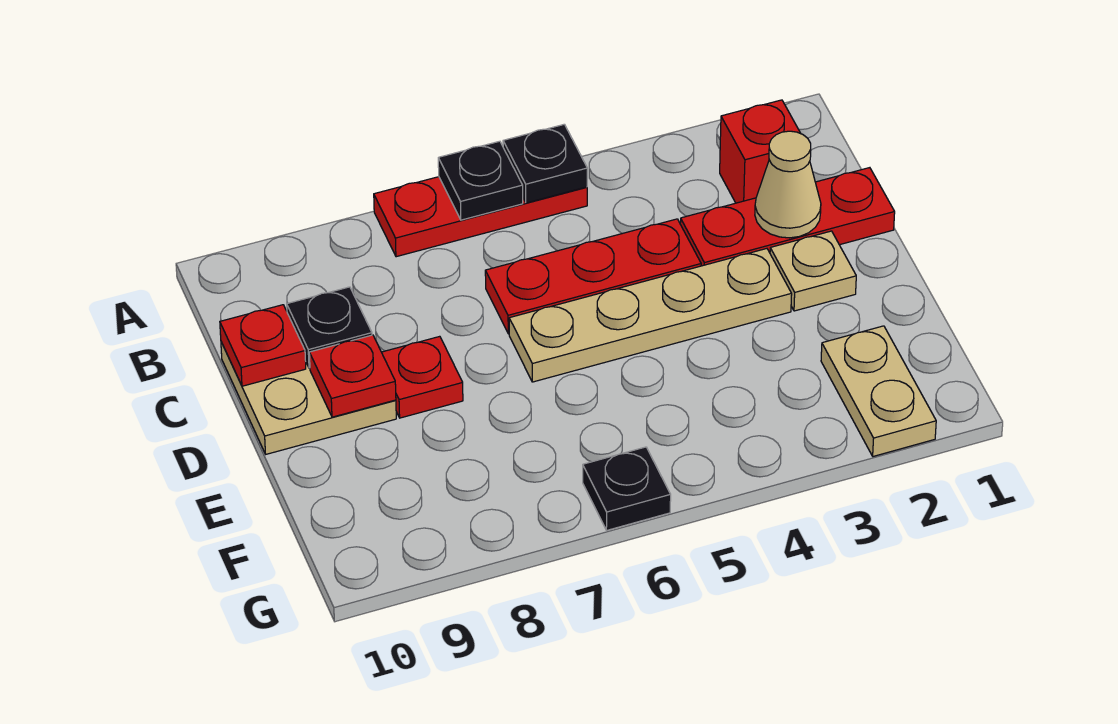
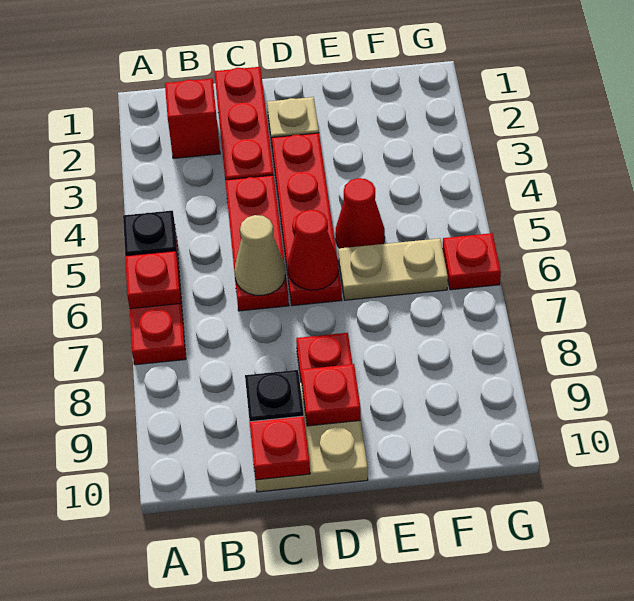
black plate A6 level 2 -> red plate A6 level 2
tan cone C2 level 2 -> tan cone C6 level 2
tan plate D3:D6 level 1 -> red plate D3:D6 level 1
none -> red cone D6 level 2
none -> red cone E5 level 1
tan plate F2:G2 level 1 -> tan plate E6:F6 level 1
black plate G6 level 1 -> red plate G6 level 1

